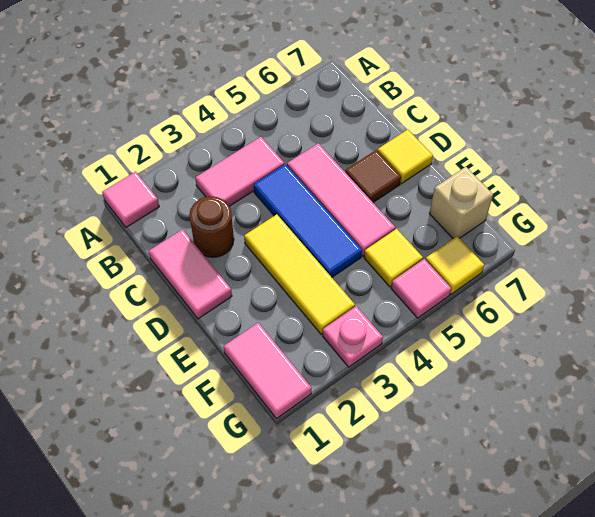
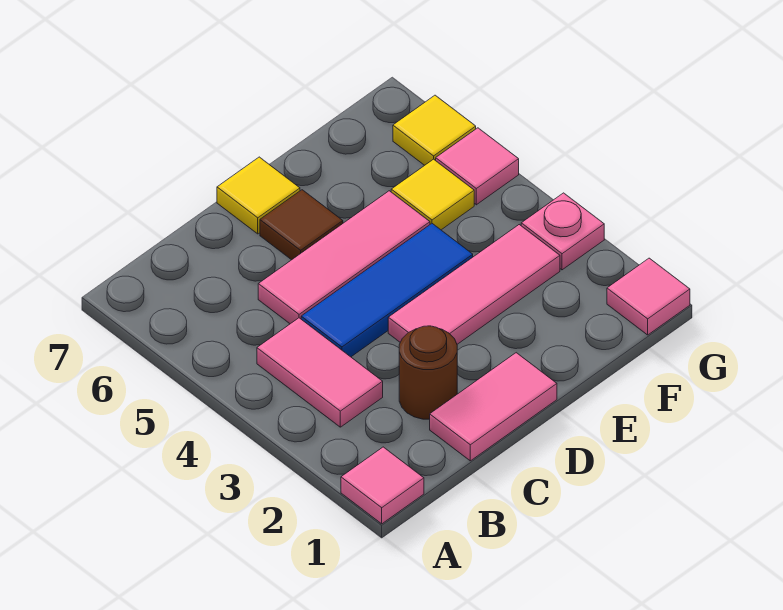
yellow tile D3:F3 level 1 -> pink tile D3:F3 level 1
pink tile F1:G1 level 1 -> pink tile G1 level 1
tan brick F7 level 1 -> none

